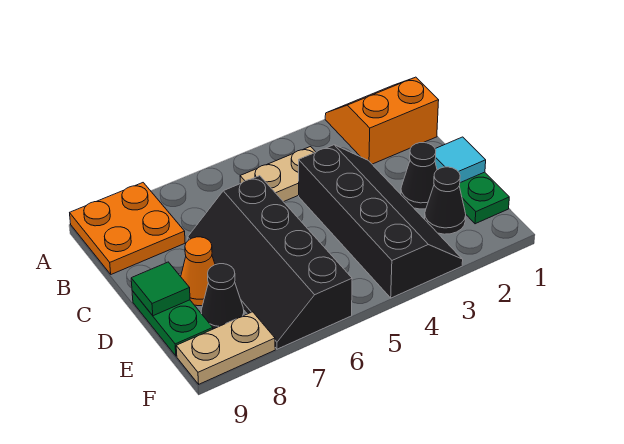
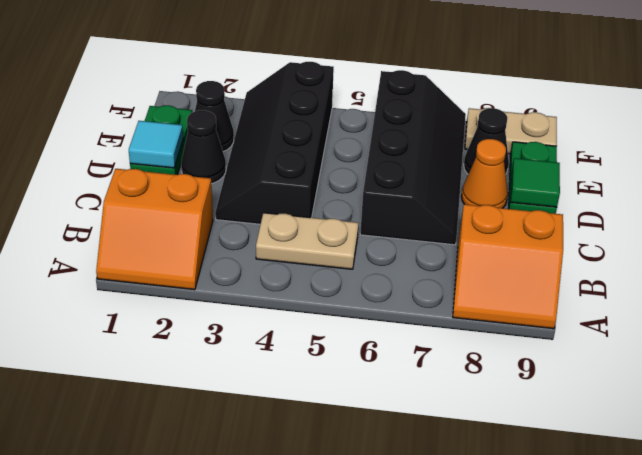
orange plate A8:B9 level 1 -> orange slope A8:B9 level 1 top B

